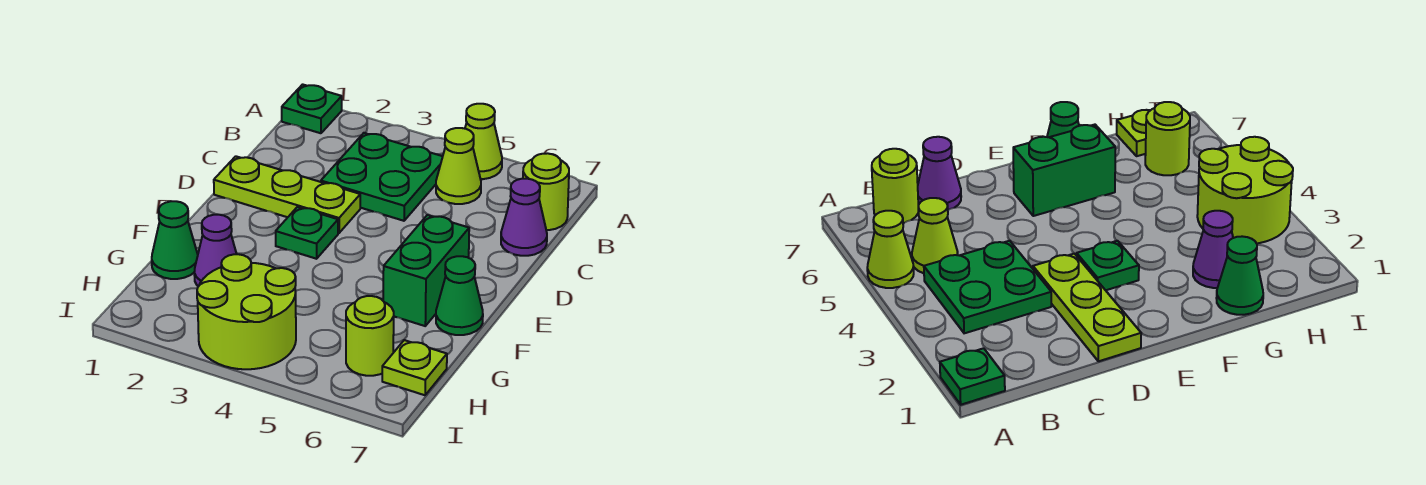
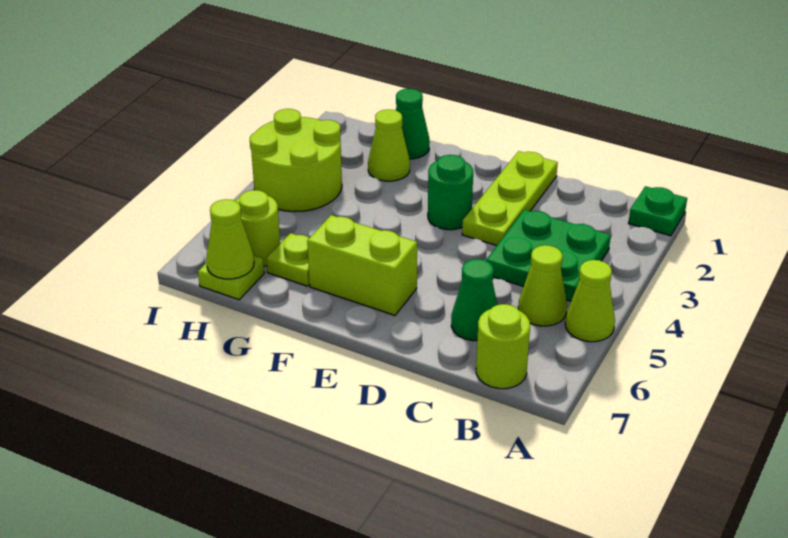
purple cone C7 level 1 -> none
green plate E3 level 1 -> green round brick E3 level 1
green brick E6:F6 level 1 -> lime brick E6:F6 level 1
green cone F7 level 1 -> green cone C6 level 1
purple cone G2 level 1 -> lime cone G2 level 1
none -> lime plate G6 level 1
none -> lime cone H7 level 2

